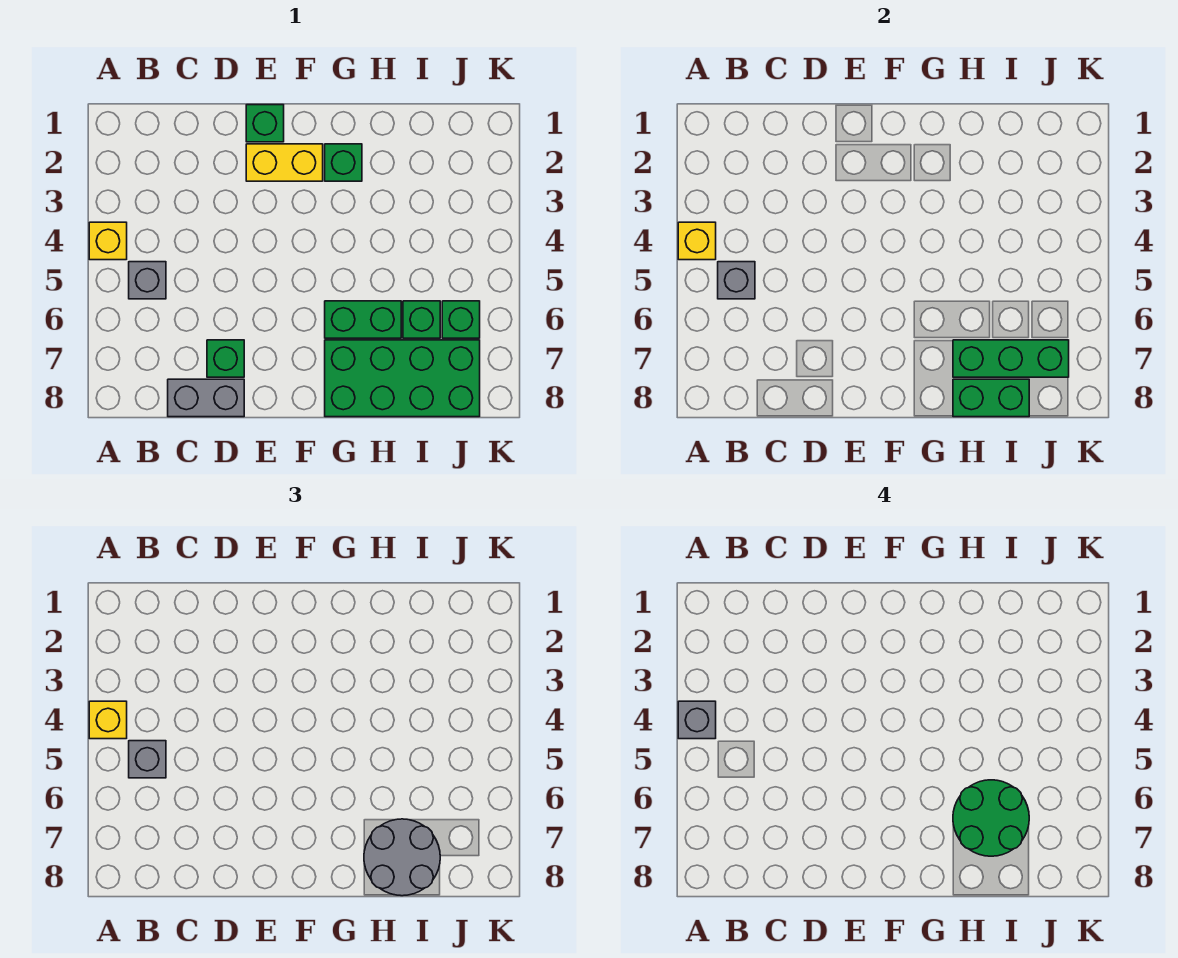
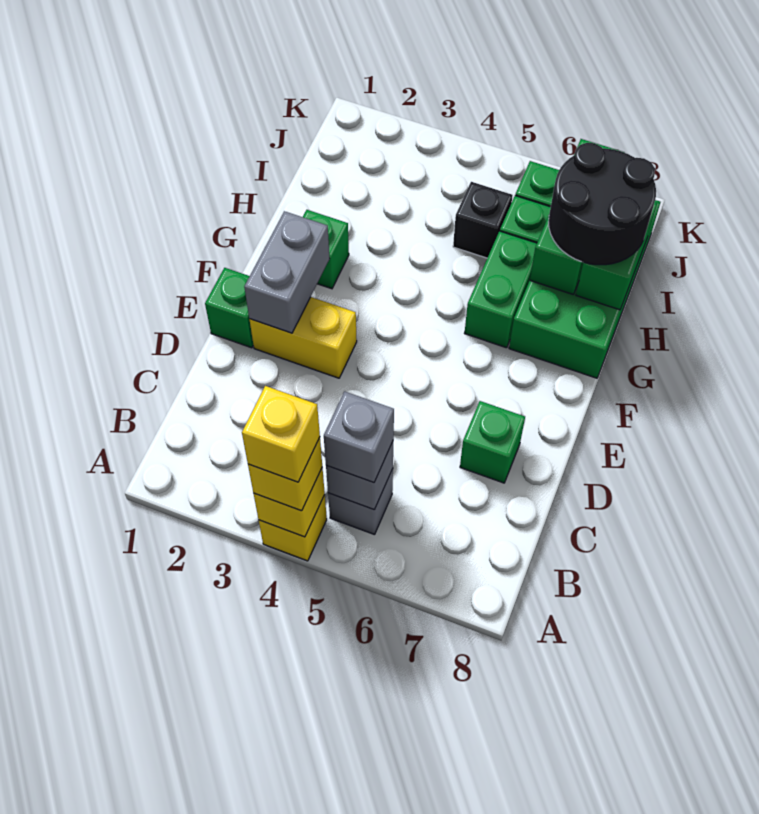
grey brick A4 level 4 -> yellow brick A4 level 4
grey brick C8:D8 level 1 -> grey brick E2:F2 level 2
yellow brick E2:F2 level 1 -> yellow brick E2:E3 level 1
green round brick H6:I7 level 4 -> none
grey round brick H7:I8 level 3 -> black round brick H7:I8 level 3
none -> black brick I5 level 1

